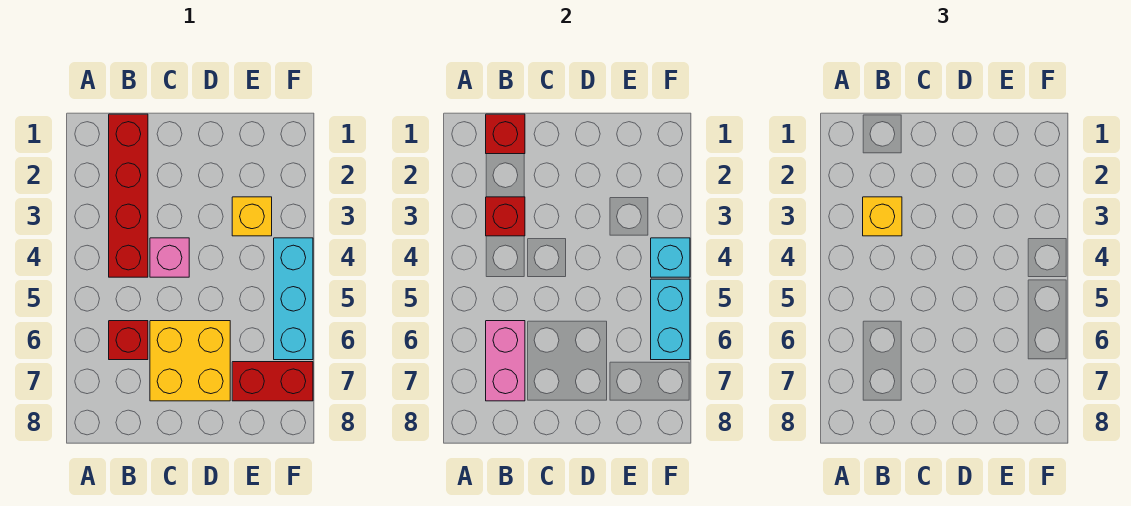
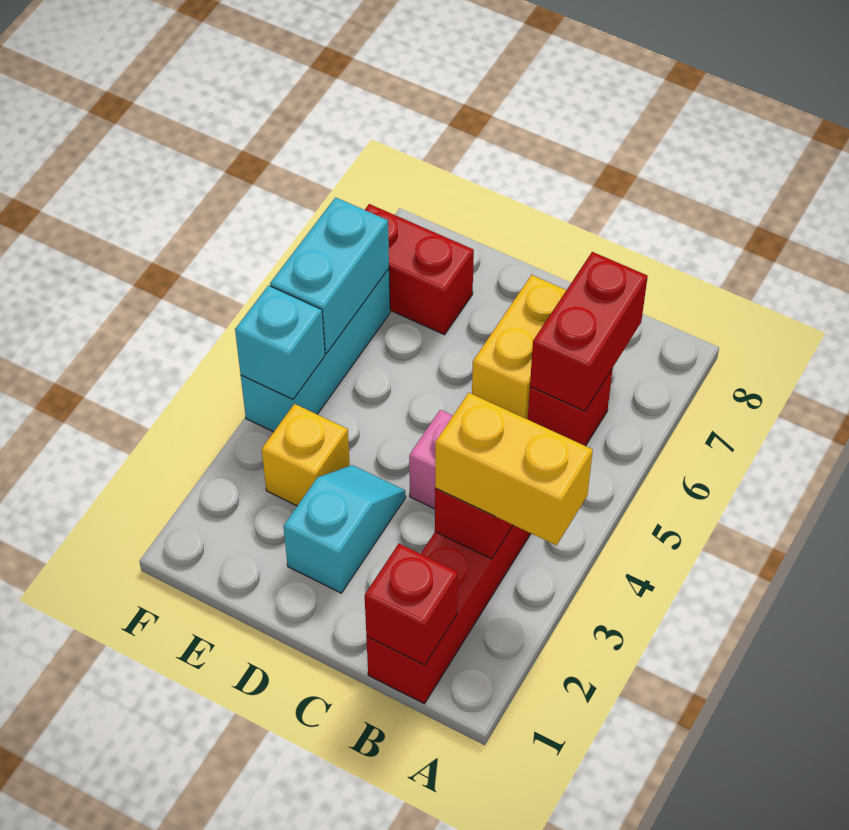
yellow brick B3 level 3 -> yellow brick A3:B3 level 3
pink brick B6:B7 level 2 -> red brick B6:B7 level 2
yellow brick C6:D7 level 1 -> yellow brick C6:C7 level 1
none -> cyan slope D2:D3 level 1 top 2

